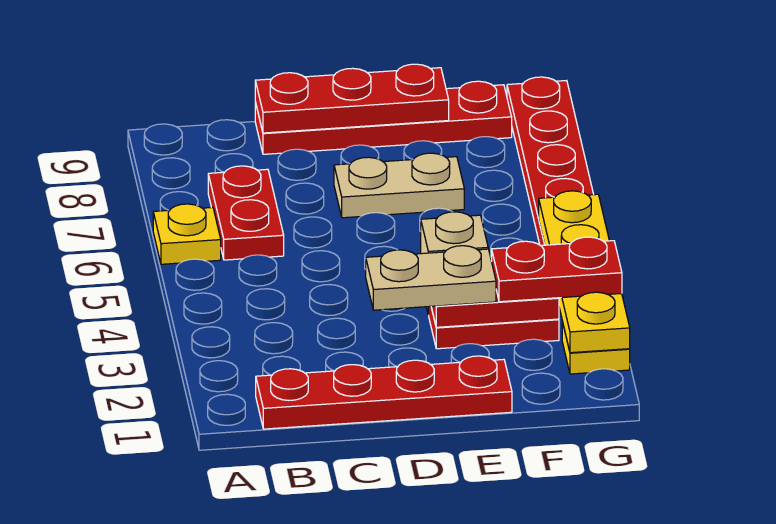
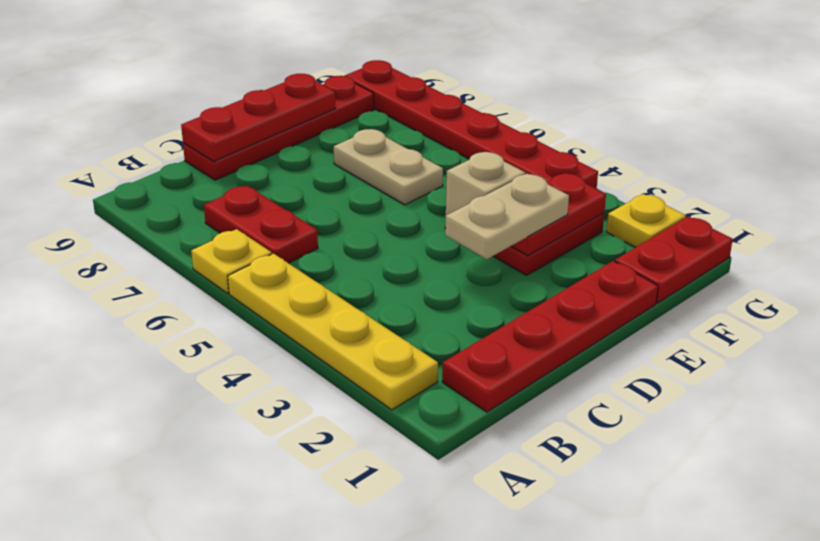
tan plate D7:E7 level 1 -> tan plate E6:E7 level 1
red plate F3:G3 level 3 -> red plate F1:G1 level 1
yellow plate G2:G5 level 2 -> yellow plate A2:A5 level 1

